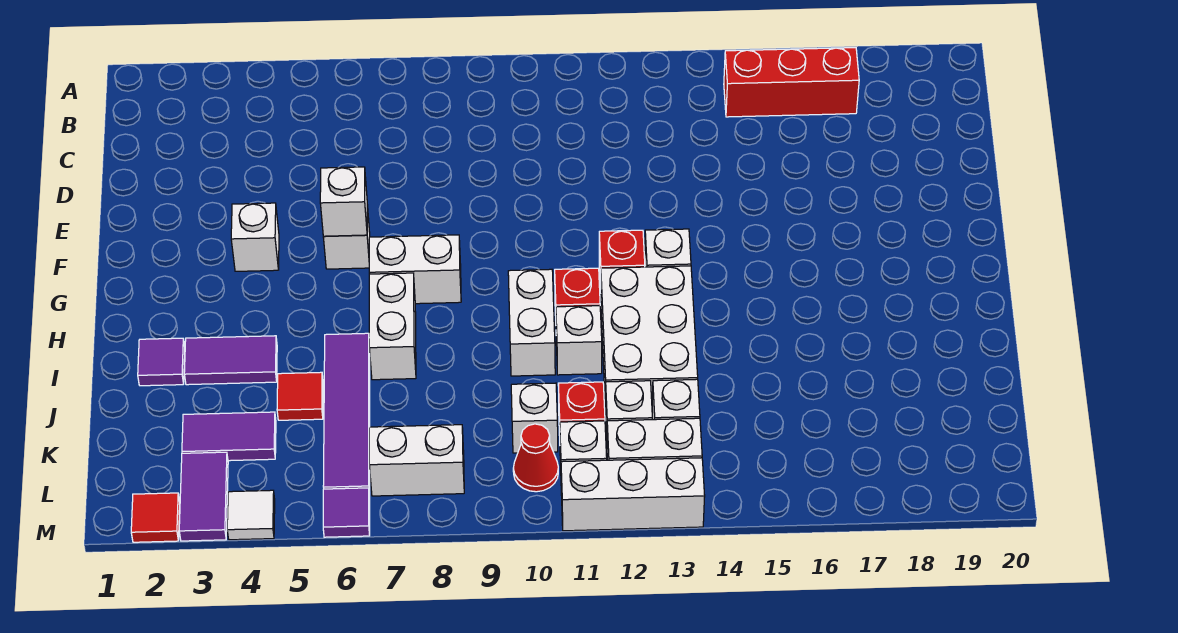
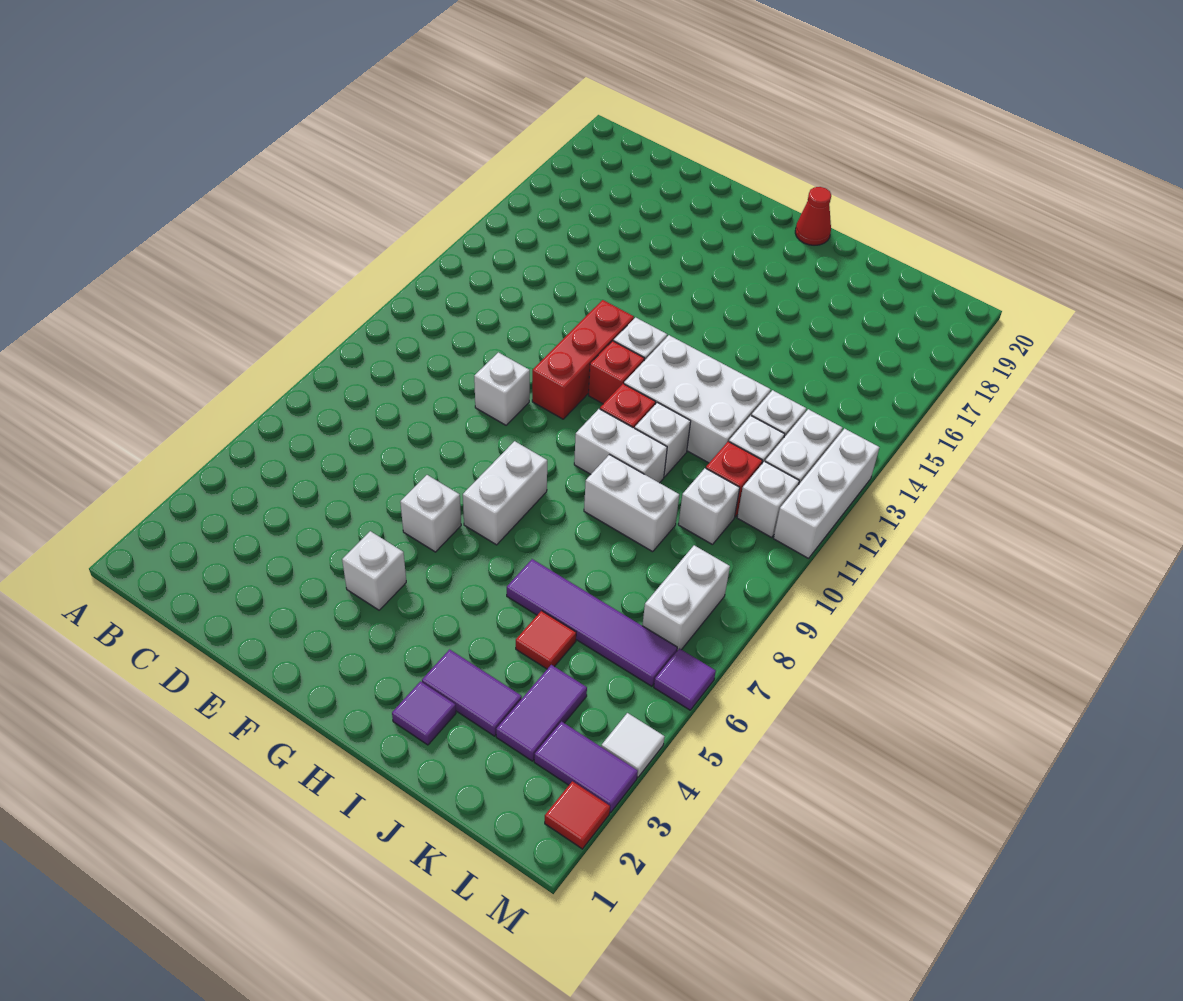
red brick B15:B17 level 1 -> red brick F11:F13 level 1
white brick F6 level 2 -> white brick E10 level 1
white brick H7:I7 level 1 -> white brick I9:J9 level 1
purple tile I3:I4 level 1 -> purple tile I3:J3 level 1
red cone L10 level 1 -> red cone H20 level 1

